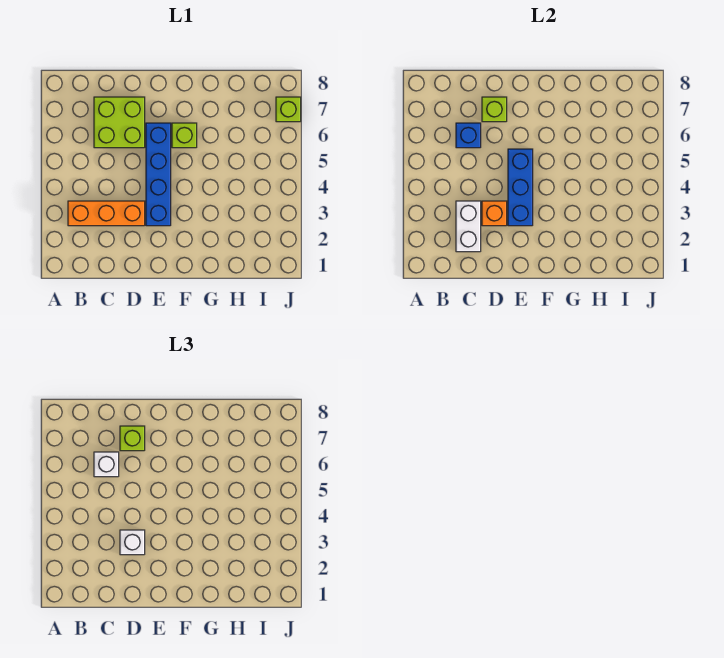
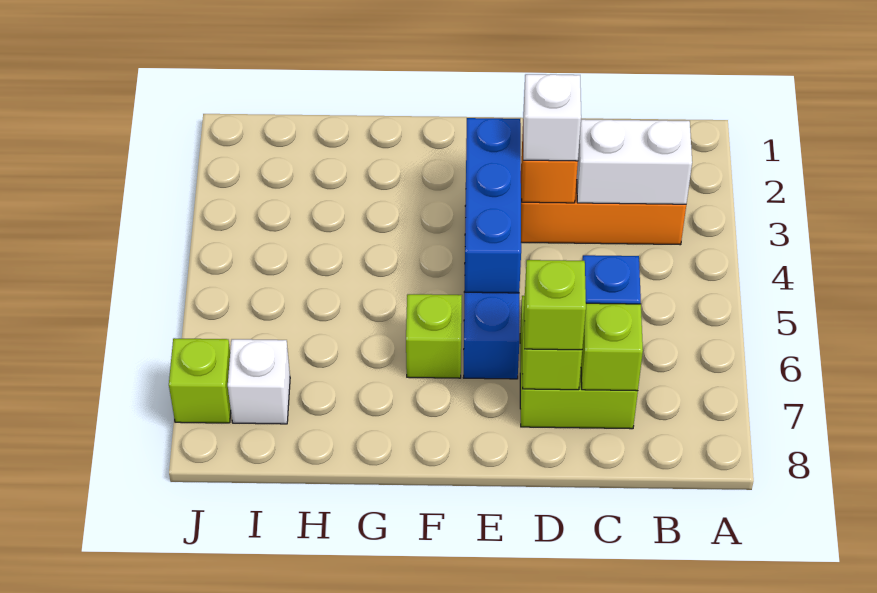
white brick C2:C3 level 2 -> white brick B3:C3 level 2
white brick C6 level 3 -> white brick I7 level 1
none -> lime brick C7 level 2

